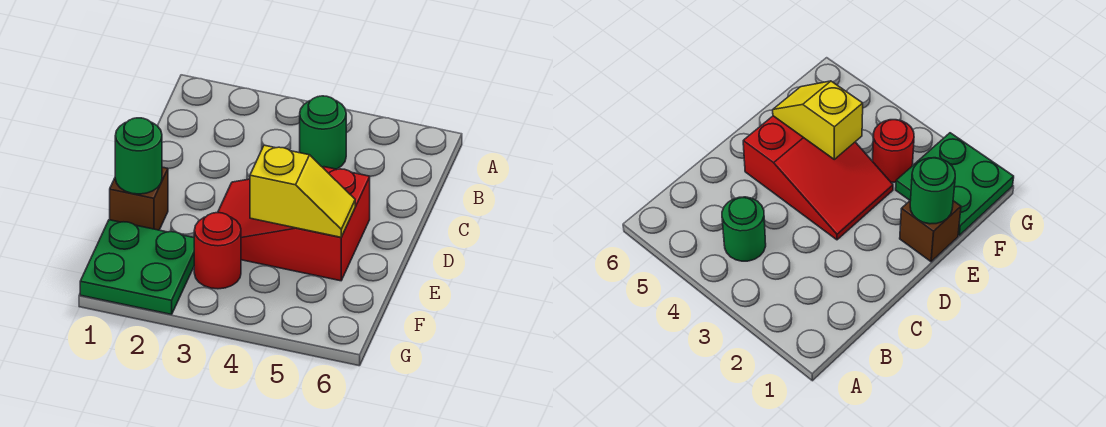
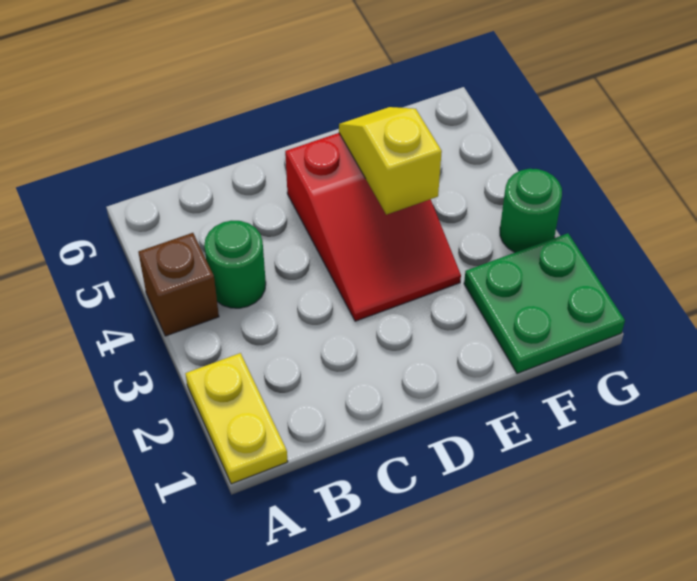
none -> yellow plate A1:A2 level 1
brown brick E1 level 1 -> brown brick A4 level 1
green round brick E1 level 2 -> green round brick G3 level 1
red round brick F3 level 1 -> none

